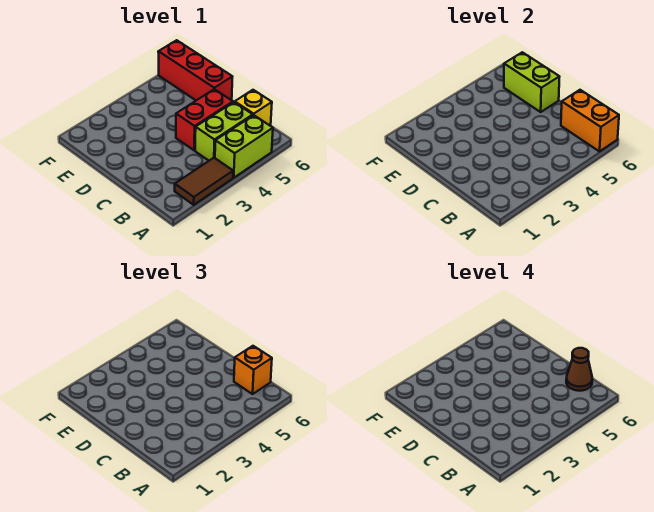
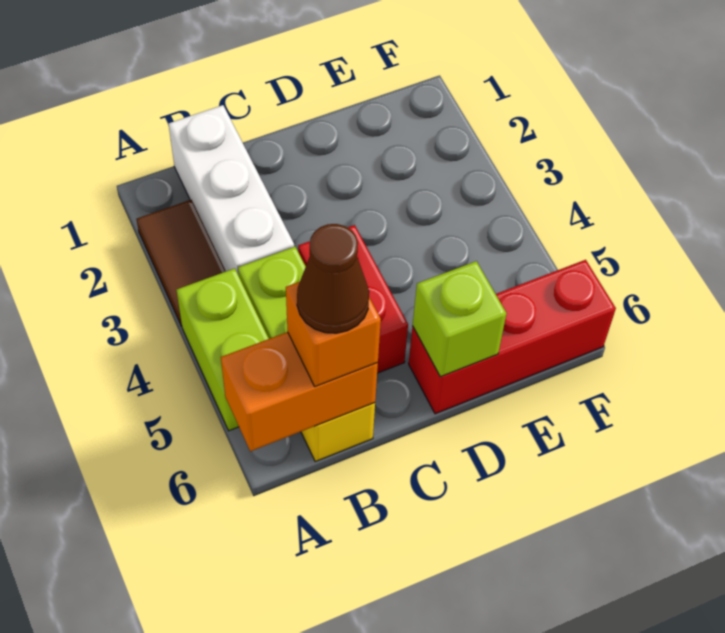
none -> white brick B1:B3 level 1
lime brick D6:E6 level 2 -> lime brick D6 level 2

